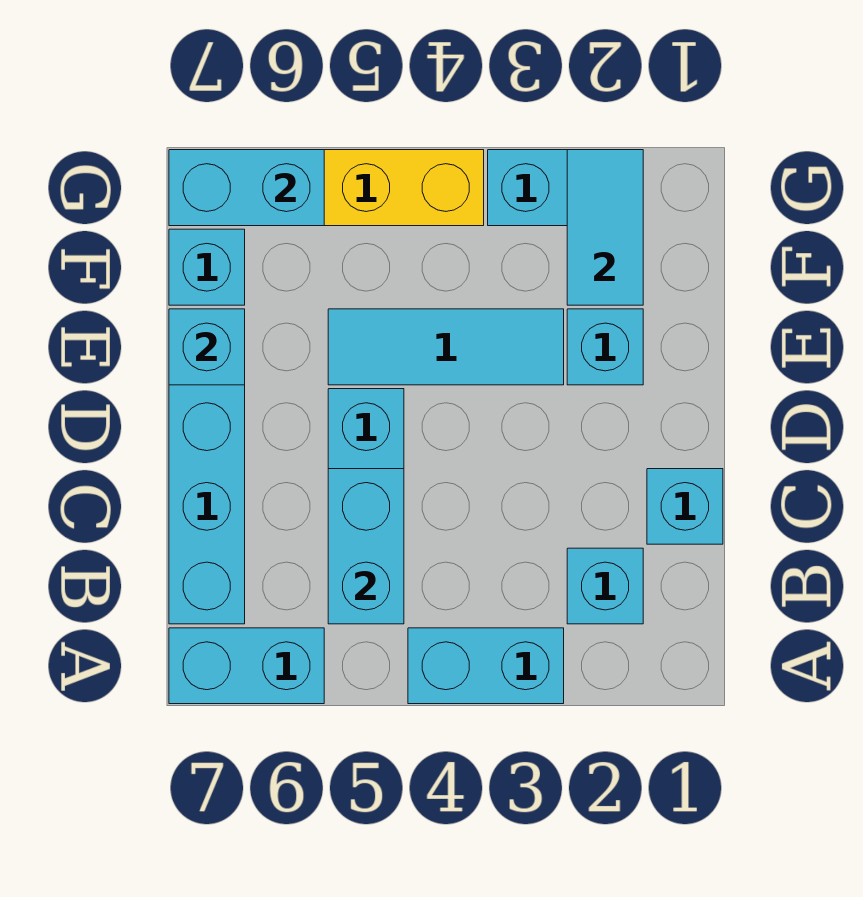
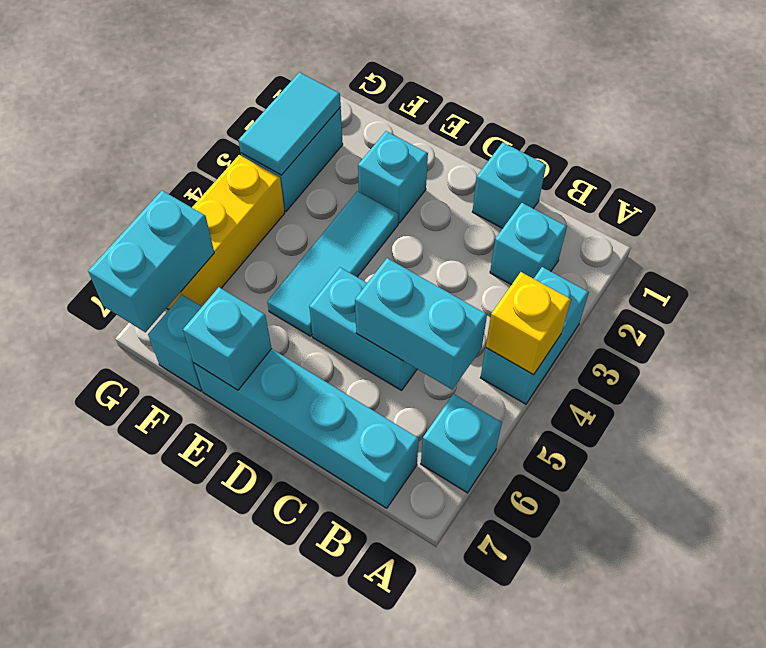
none -> yellow brick A4 level 2
cyan brick A6:A7 level 1 -> cyan brick A6 level 1
cyan tile F2:G2 level 2 -> cyan tile G2:G3 level 2

